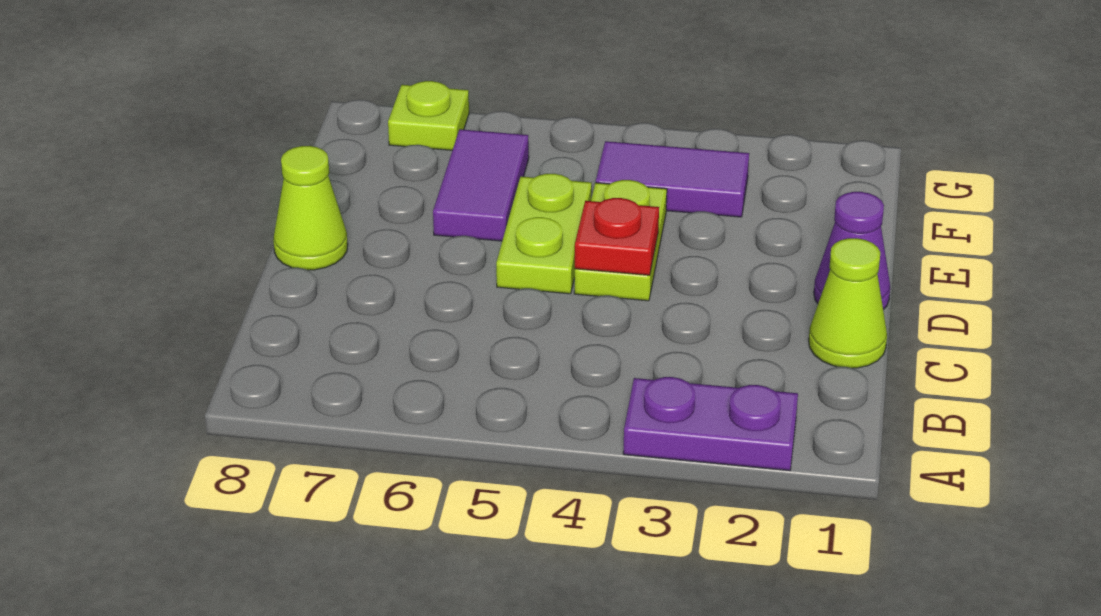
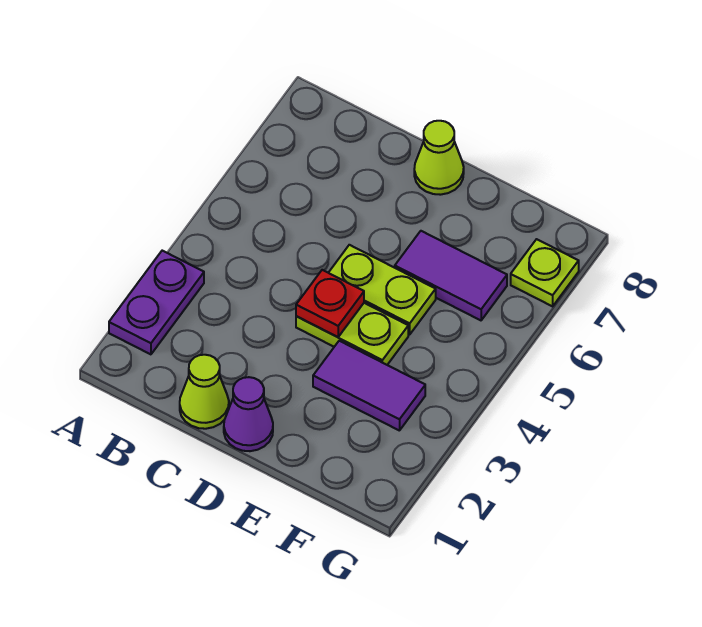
purple tile F3:F4 level 1 -> purple tile E3:F3 level 1

